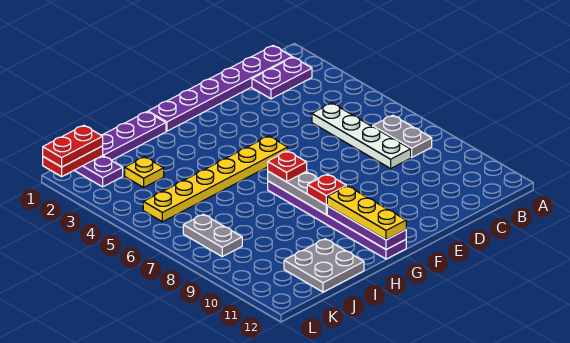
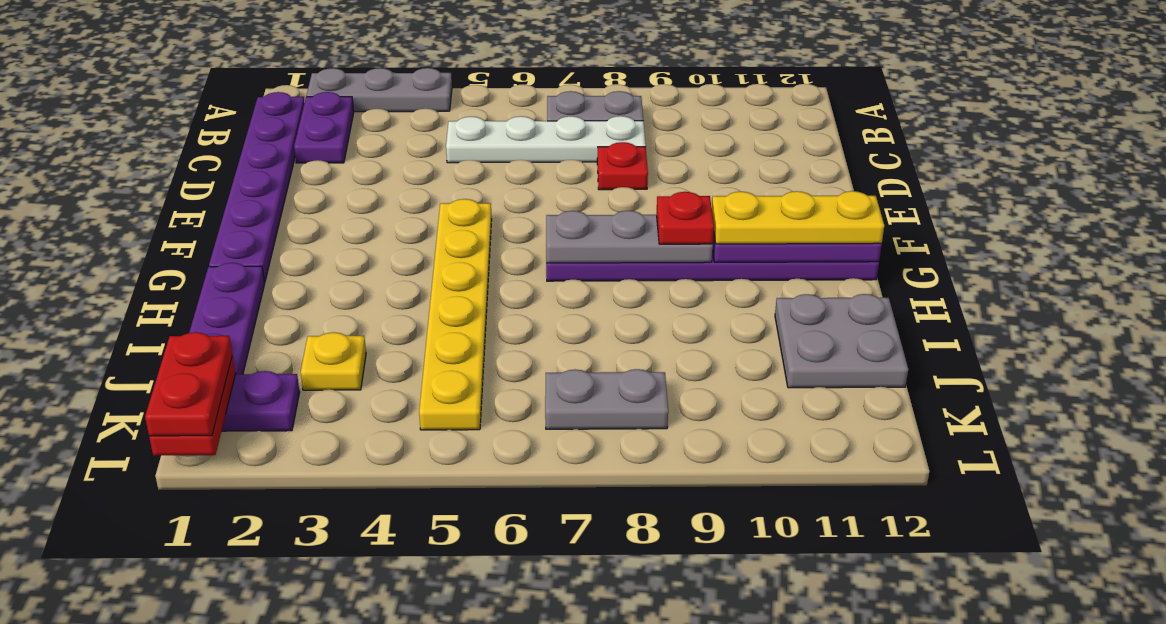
none -> grey plate A2:A4 level 1
red plate G7 level 3 -> red plate D8 level 1

